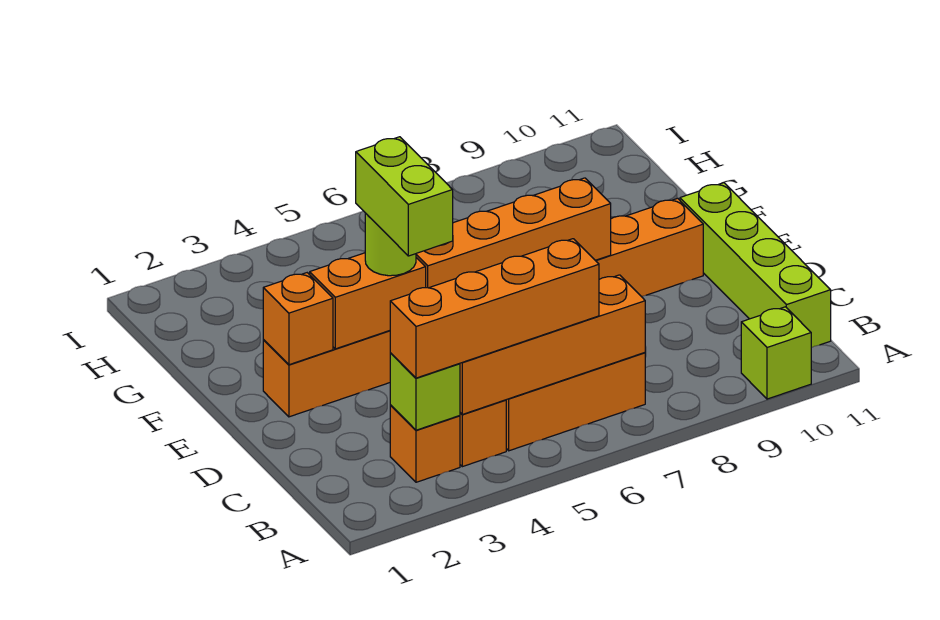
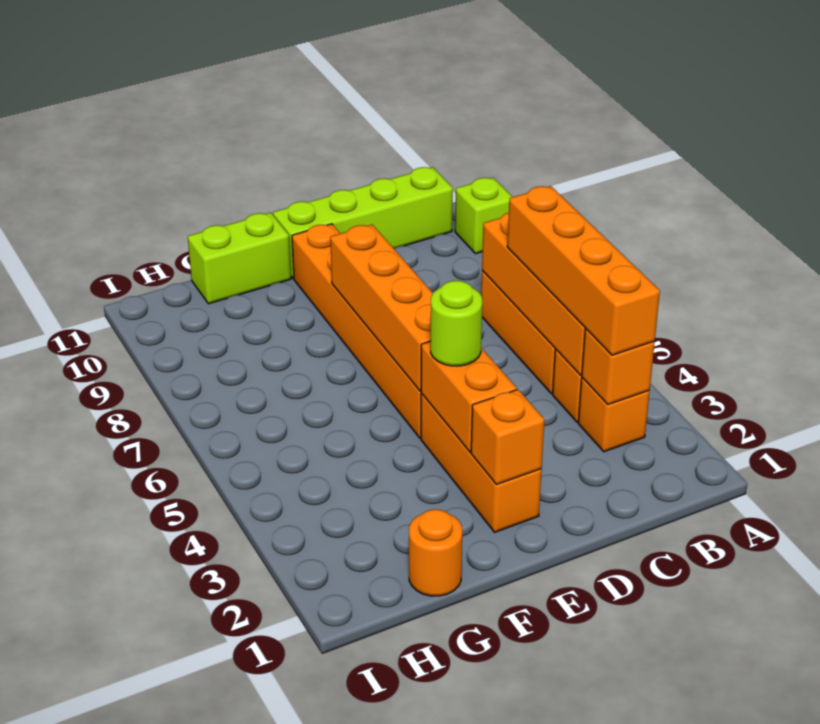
lime brick B3 level 2 -> orange brick B3 level 2
lime brick D4:E4 level 4 -> lime brick F11:G11 level 1
none -> orange round brick G1 level 1

